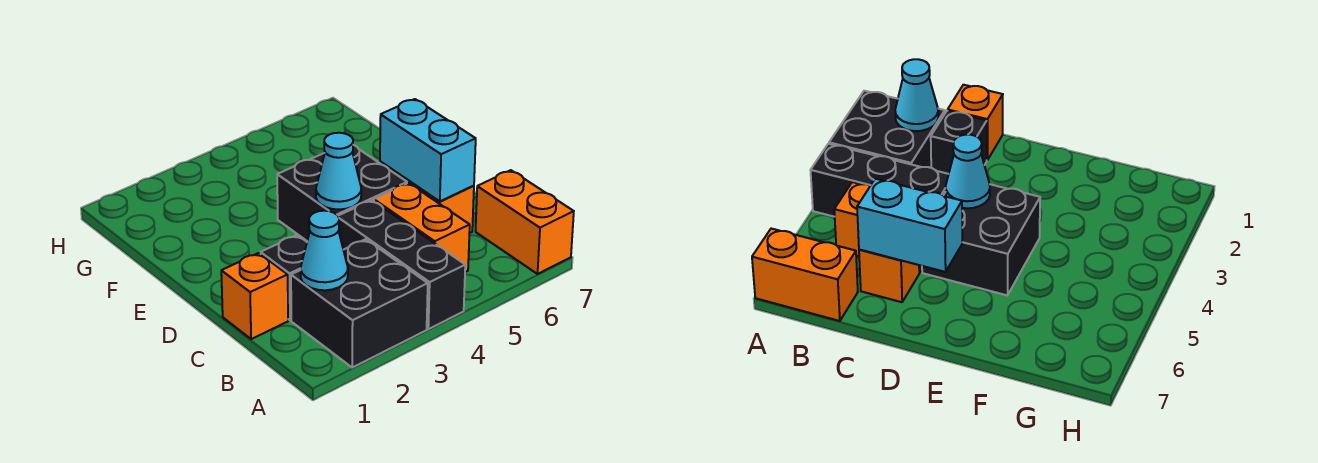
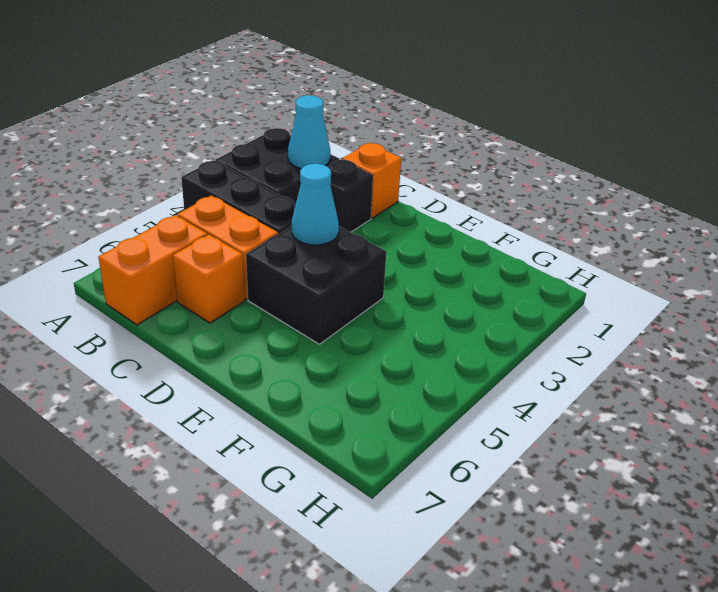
orange brick A7:B7 level 1 -> orange brick B6:B7 level 1
cyan brick C6:D6 level 2 -> none

